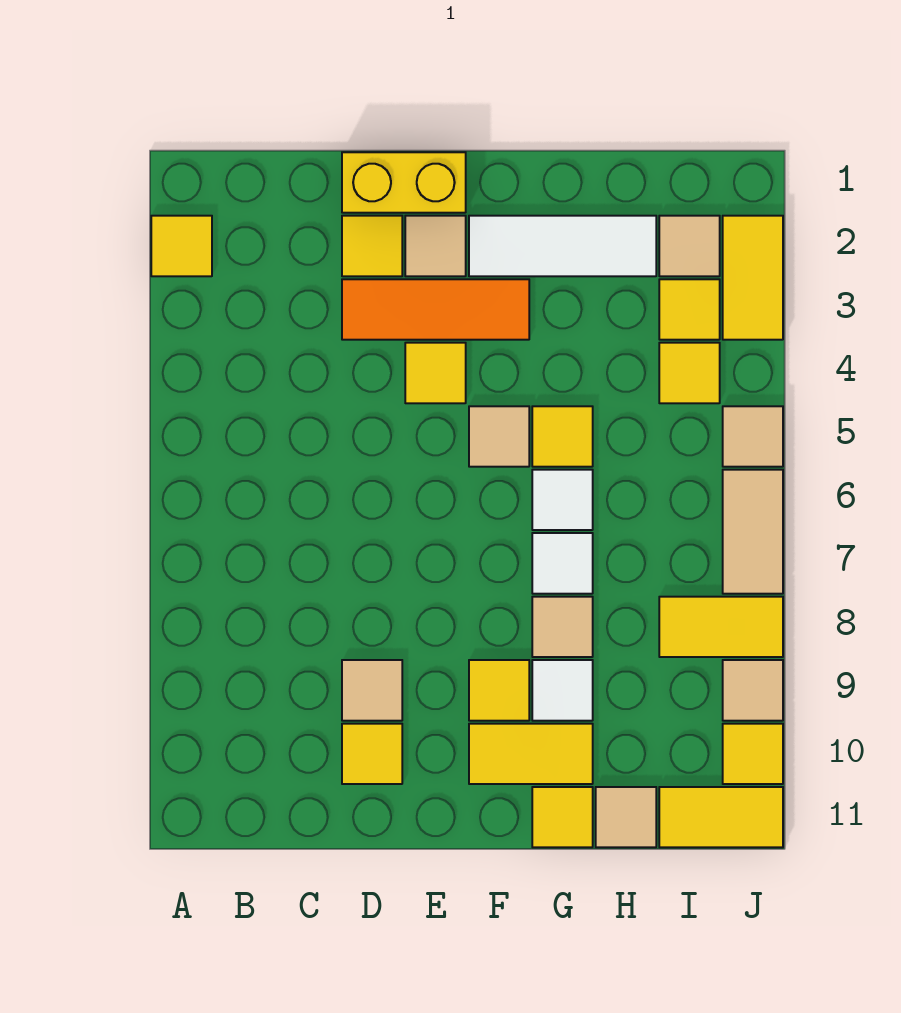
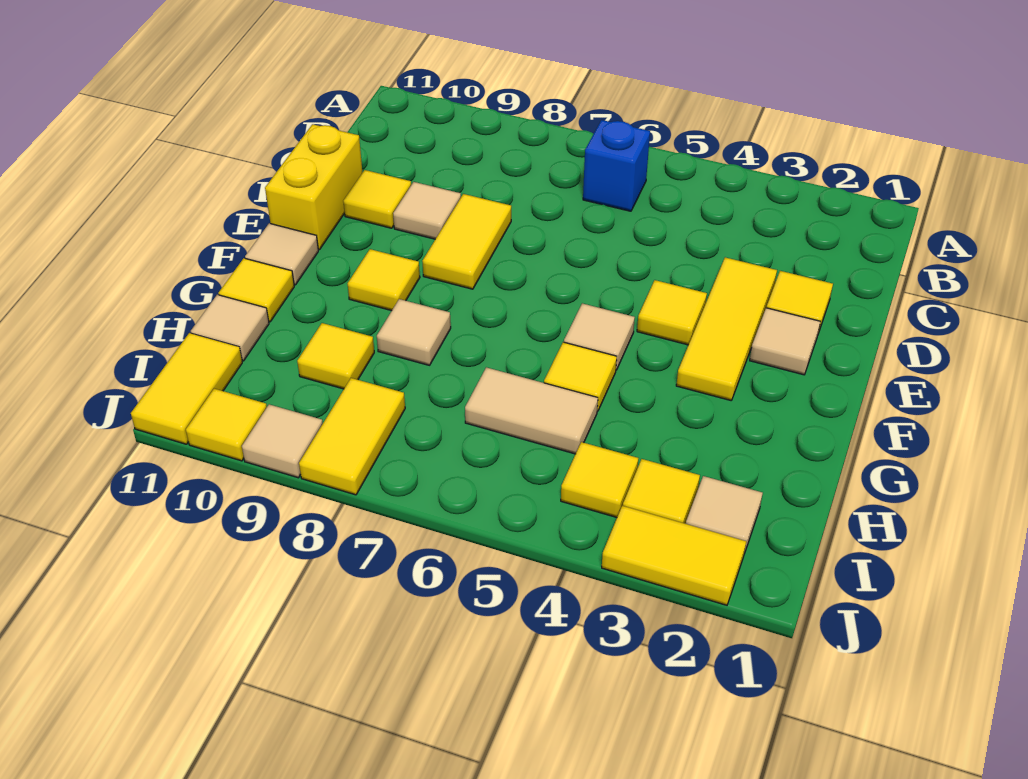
yellow tile A2 level 1 -> yellow tile H9 level 1
none -> blue brick B6 level 1
yellow brick D1:E1 level 1 -> yellow brick D11:E11 level 1
orange tile D3:F3 level 1 -> yellow tile D3:F3 level 1
white tile F2:H2 level 1 -> none
yellow tile F10:G10 level 1 -> yellow tile D8:E8 level 1
white tile G6 level 1 -> none
white tile G7 level 1 -> none
white tile G9 level 1 -> none
tan tile J5 level 1 -> tan tile F11 level 1
tan tile J6:J7 level 1 -> tan tile H5:H6 level 1

